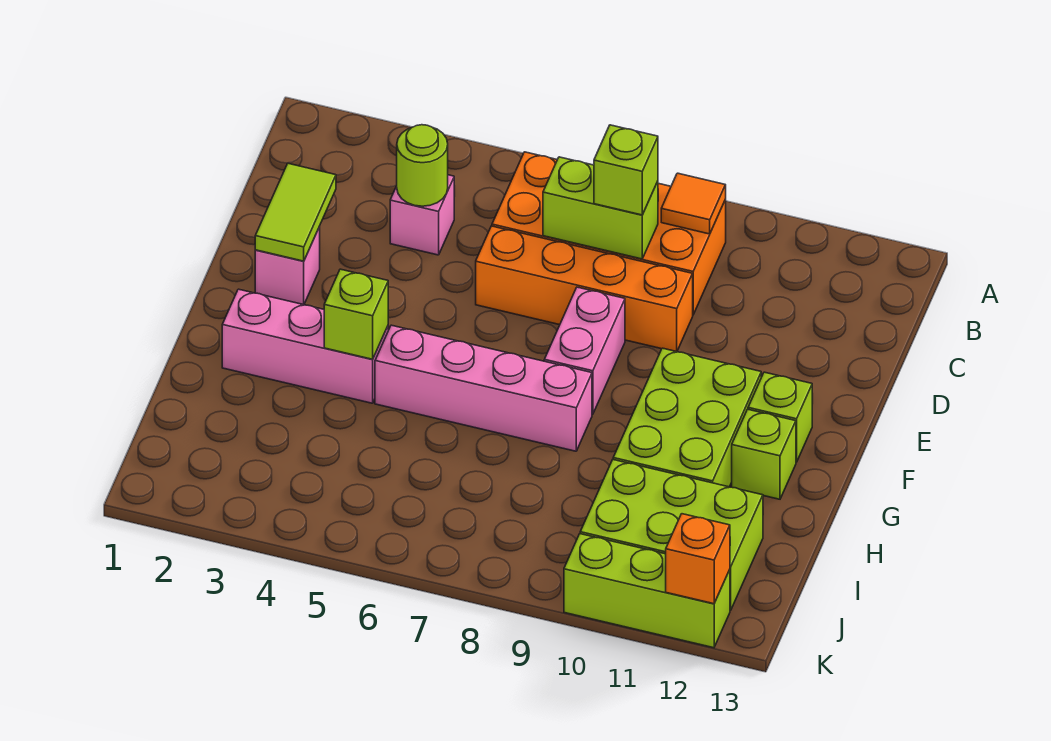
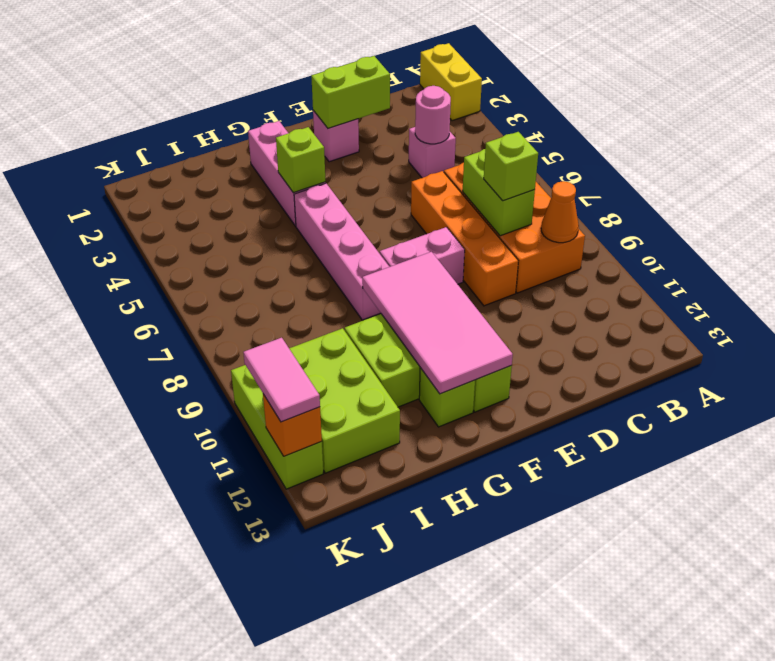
none -> yellow brick A1:A2 level 1
orange tile B9 level 2 -> orange cone B9 level 2
lime round brick C4 level 2 -> pink round brick C4 level 2
lime tile D2:E2 level 2 -> lime brick D2:E2 level 2
none -> pink tile F9:G12 level 2
none -> pink tile K11:K12 level 3

